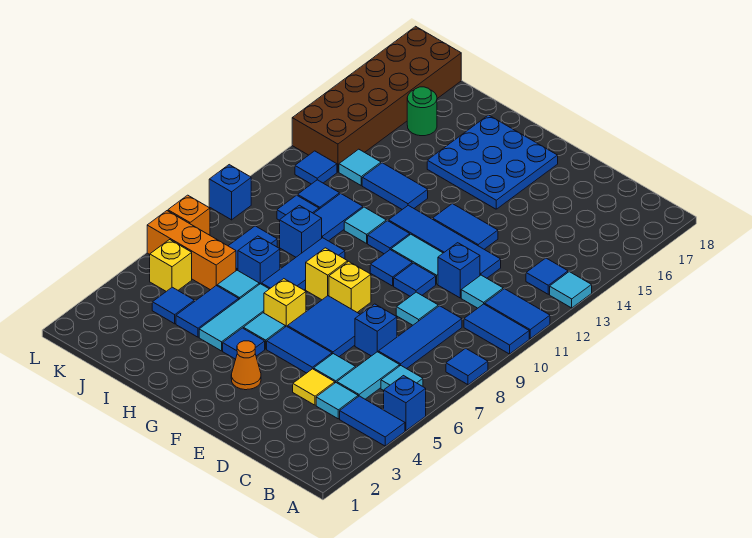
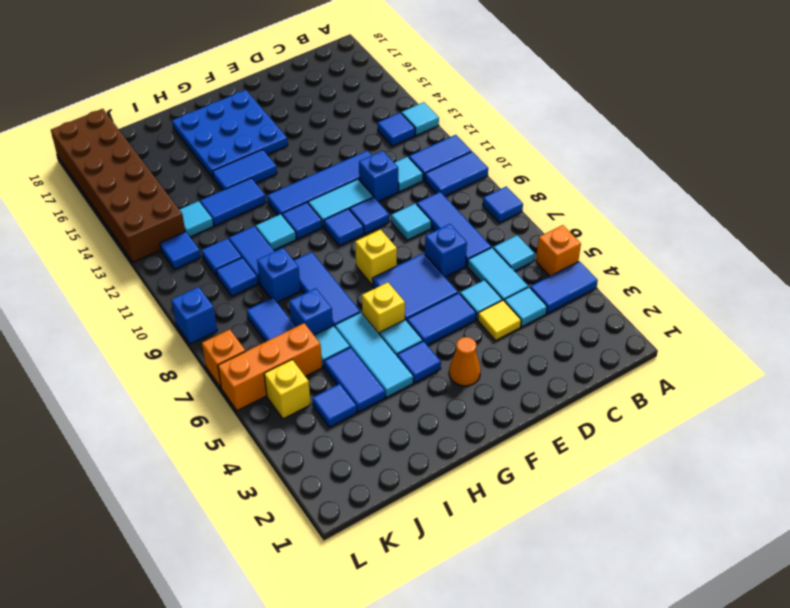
blue brick A5 level 1 -> orange brick A5 level 1
blue tile E13:F13 level 1 -> blue tile G14:H14 level 1
yellow brick G8 level 1 -> none
green round brick J16 level 1 -> none

